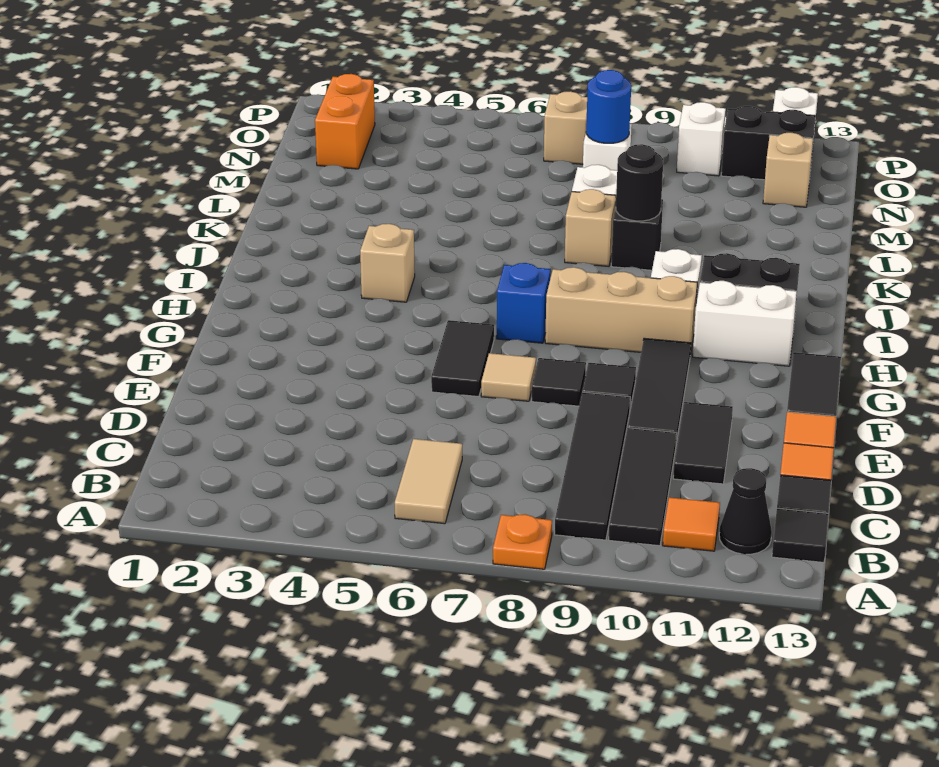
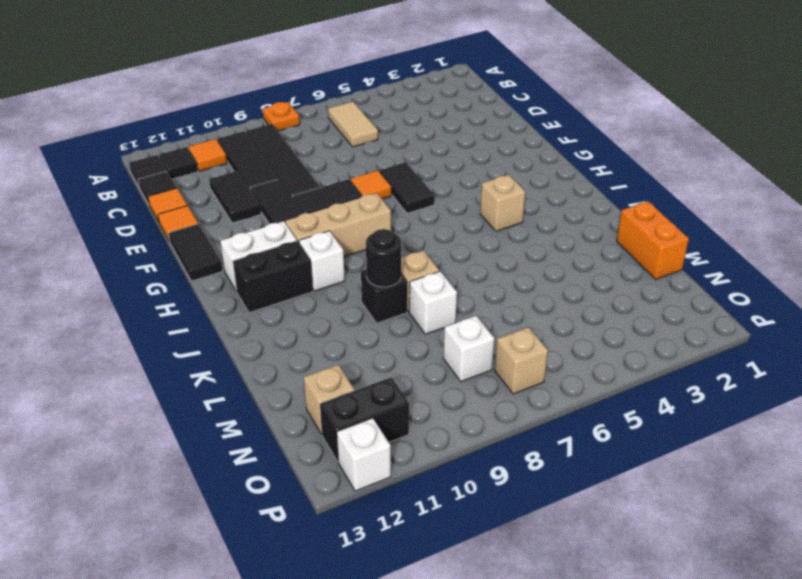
black cone B12 level 1 -> black tile B12 level 1
tan tile F7 level 1 -> orange tile F7 level 1
blue brick H7 level 1 -> none
orange brick N2:O2 level 1 -> orange brick L1:M1 level 1
blue round brick N8 level 2 -> none
white brick O10 level 1 -> none

